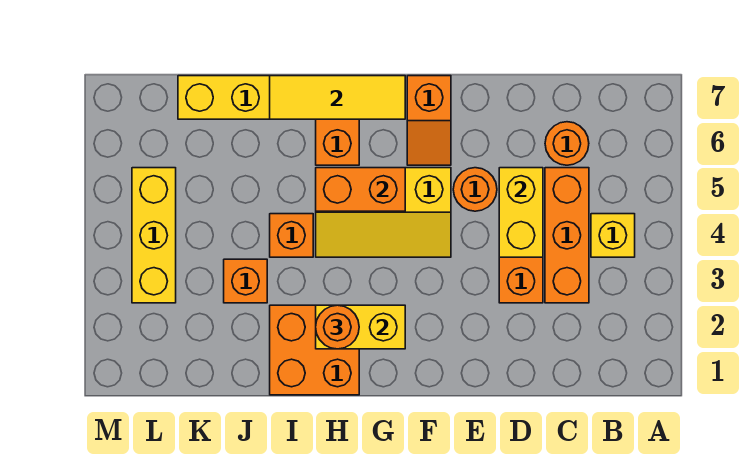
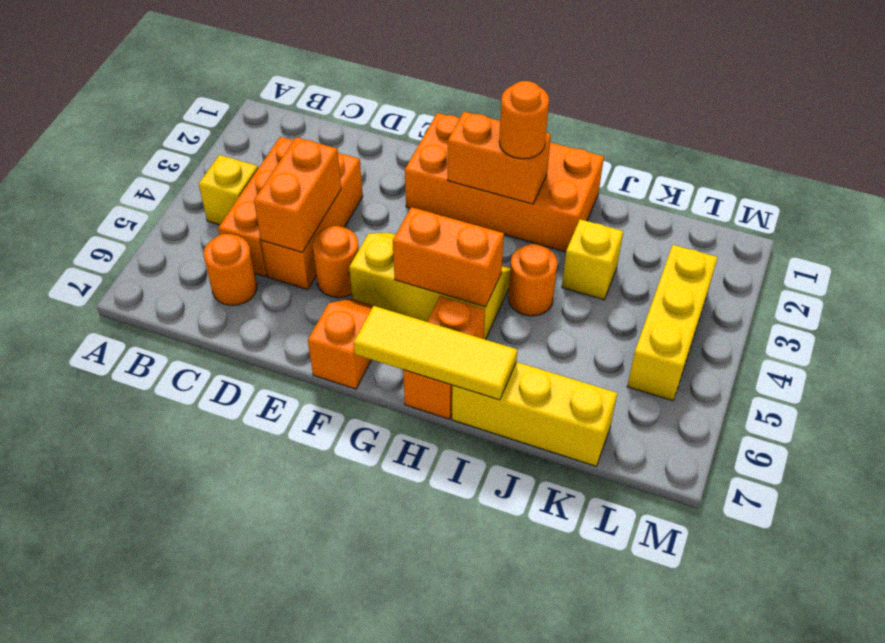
yellow brick D4:D5 level 2 -> orange brick D4:D5 level 2
yellow brick G2:H2 level 2 -> orange brick G2:H2 level 2
orange brick H1:I2 level 1 -> orange brick F1:I2 level 1
orange brick I4 level 1 -> orange round brick I4 level 1
orange brick J3 level 1 -> yellow brick J3 level 1

